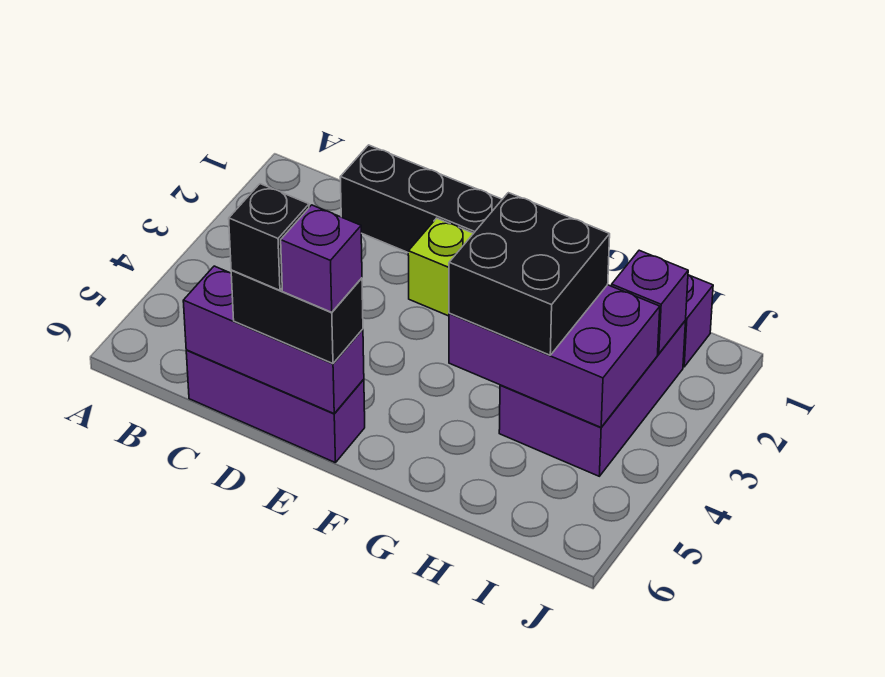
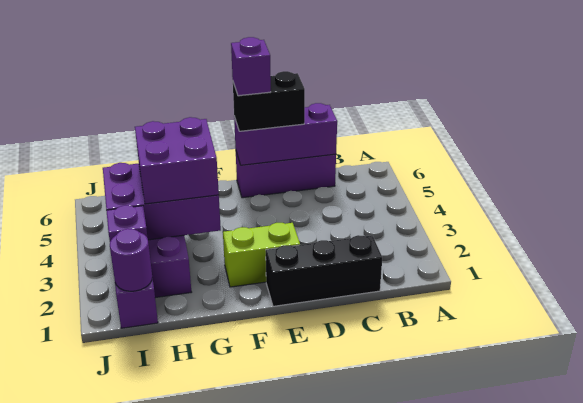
black brick D6 level 4 -> none
black brick G3:H4 level 3 -> purple brick G3:H4 level 3
none -> purple round brick I1 level 2

